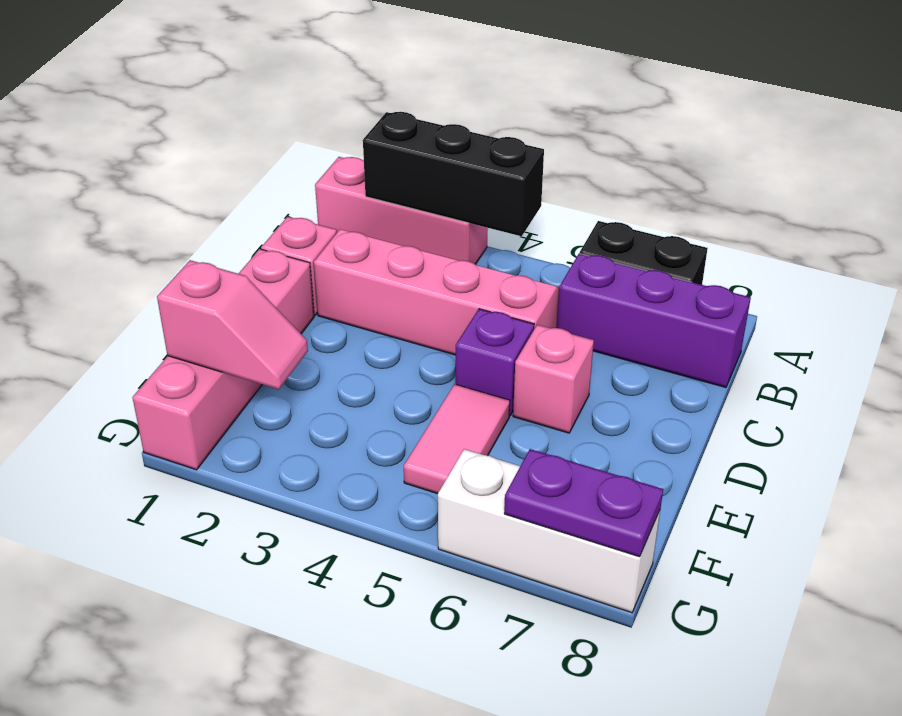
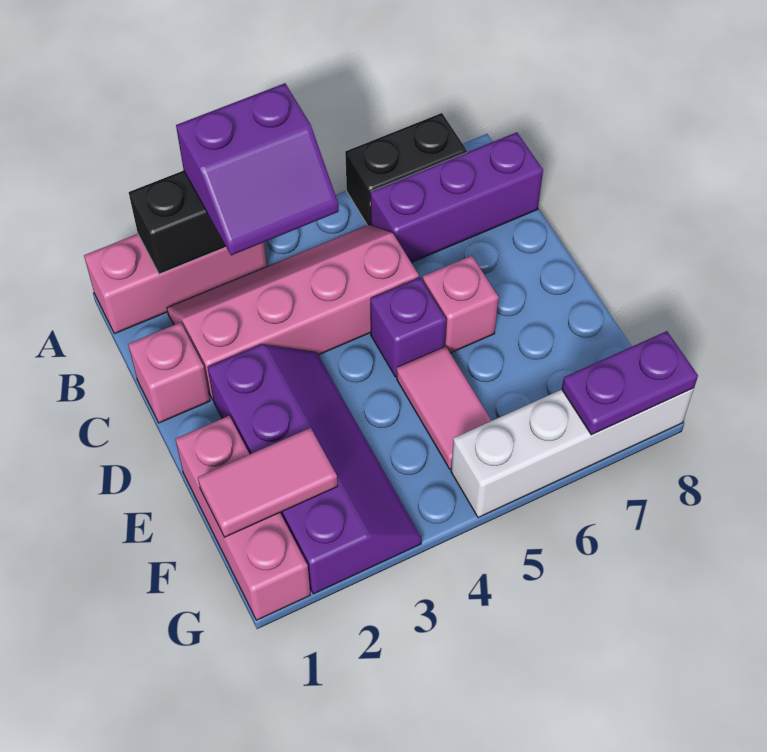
none -> purple slope A3:B4 level 3 top A
pink brick D1:G1 level 1 -> pink brick E1:G1 level 1
none -> purple slope D2:G3 level 1 top 2
pink slope F1:F2 level 2 top 1 -> pink tile F1:F2 level 2
white brick G6:G8 level 1 -> white brick G5:G8 level 1

